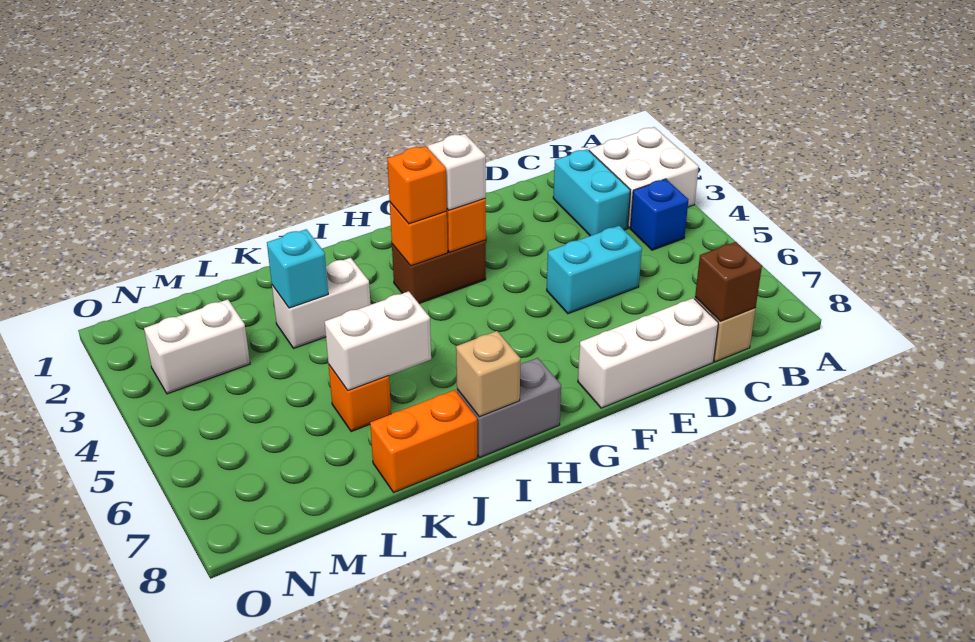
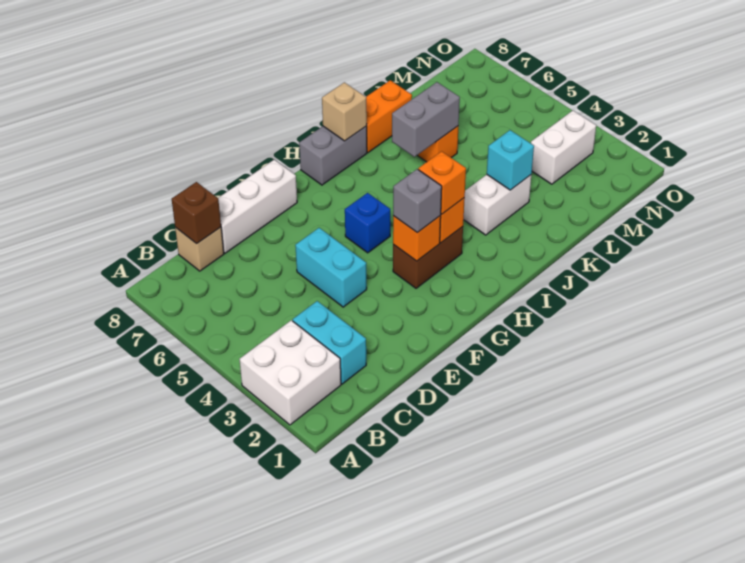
blue brick B4 level 1 -> blue brick G5 level 1
cyan brick D5:E5 level 1 -> cyan brick E4:E5 level 1
white brick G3 level 3 -> grey brick G3 level 3
white brick J6:K6 level 2 -> grey brick J6:K6 level 2

